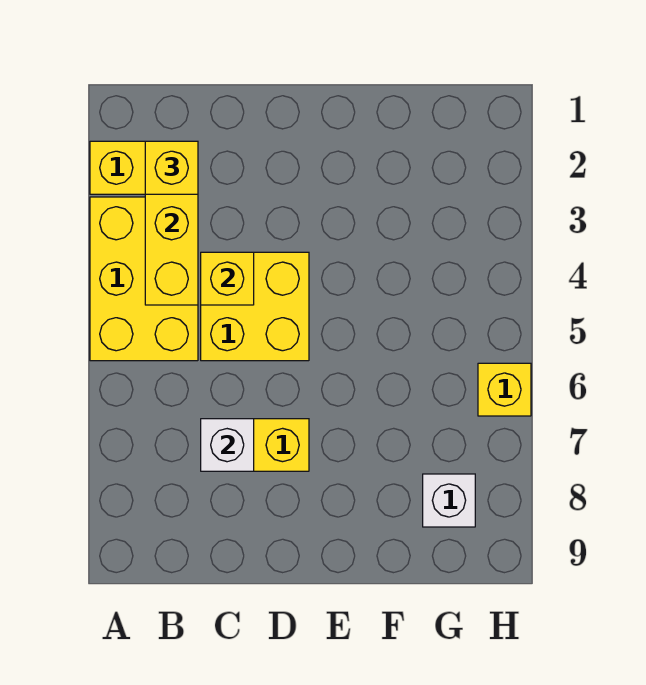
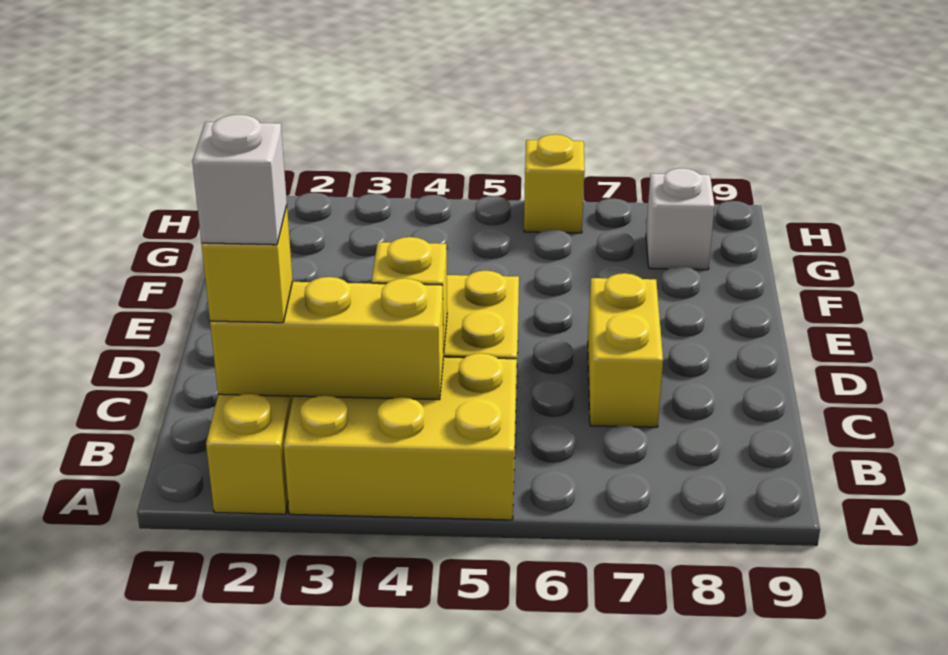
white brick C7 level 2 -> white brick B2 level 4

